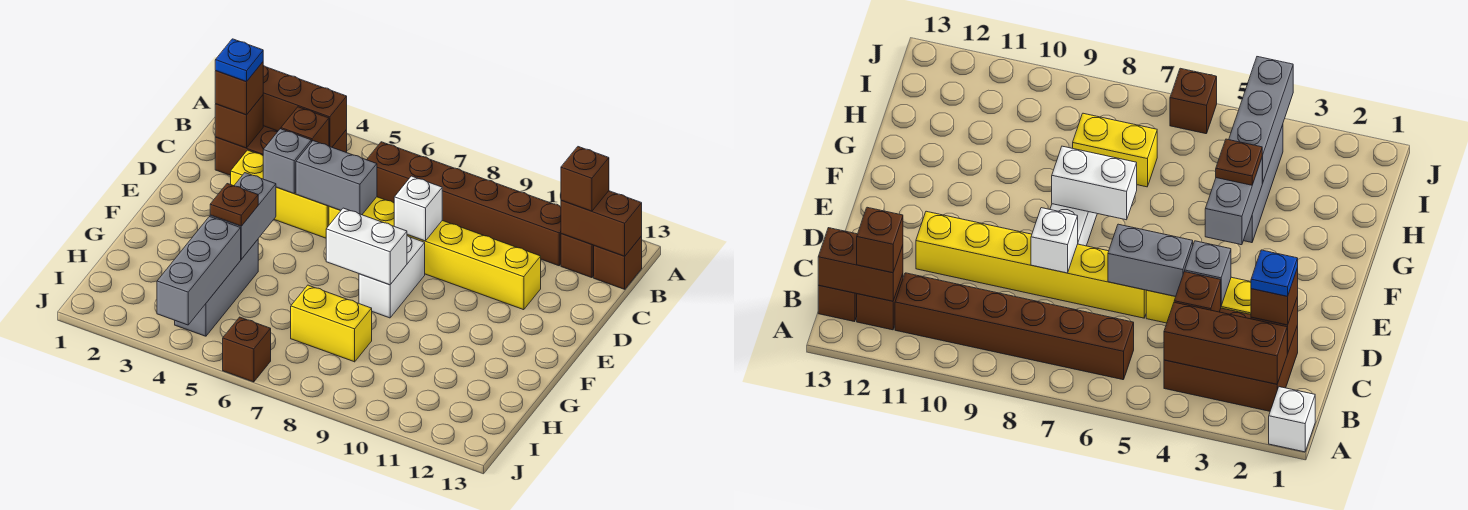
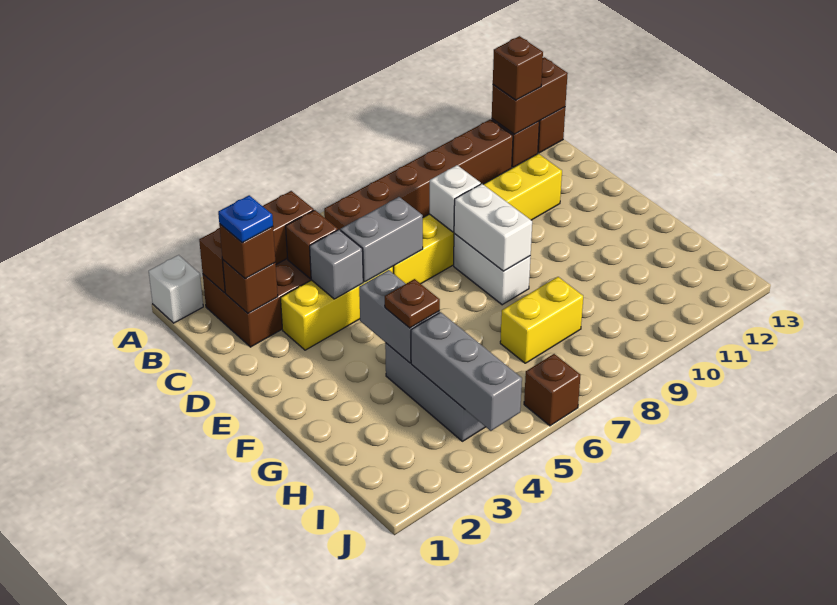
white brick F7:F8 level 2 -> white brick E8:F8 level 2

